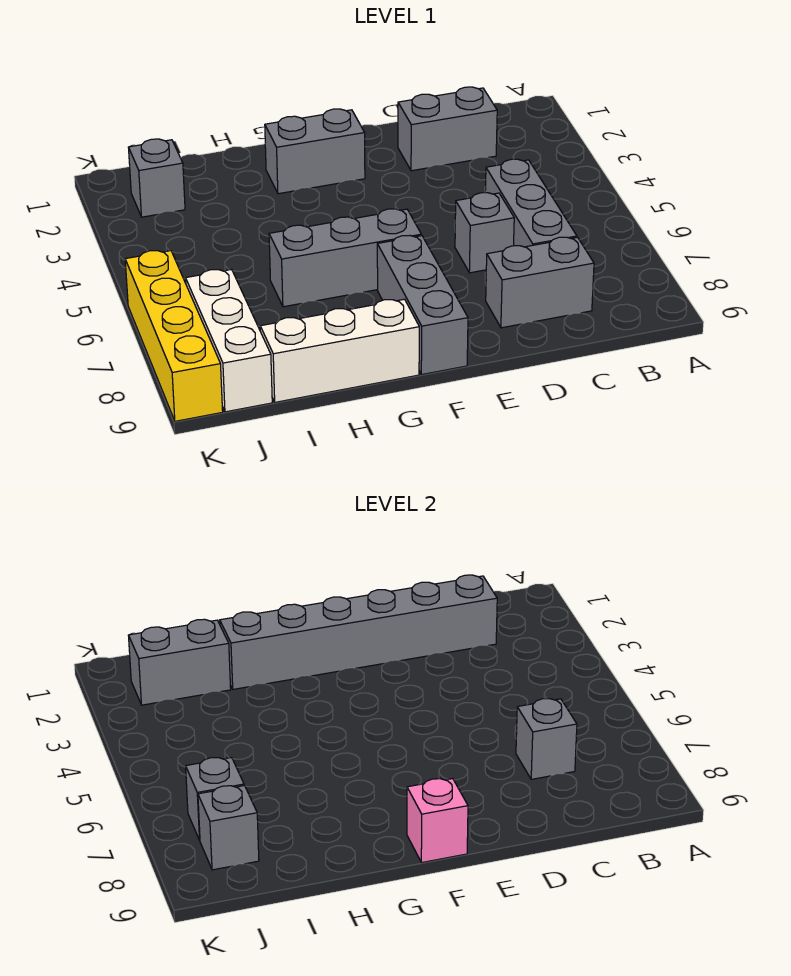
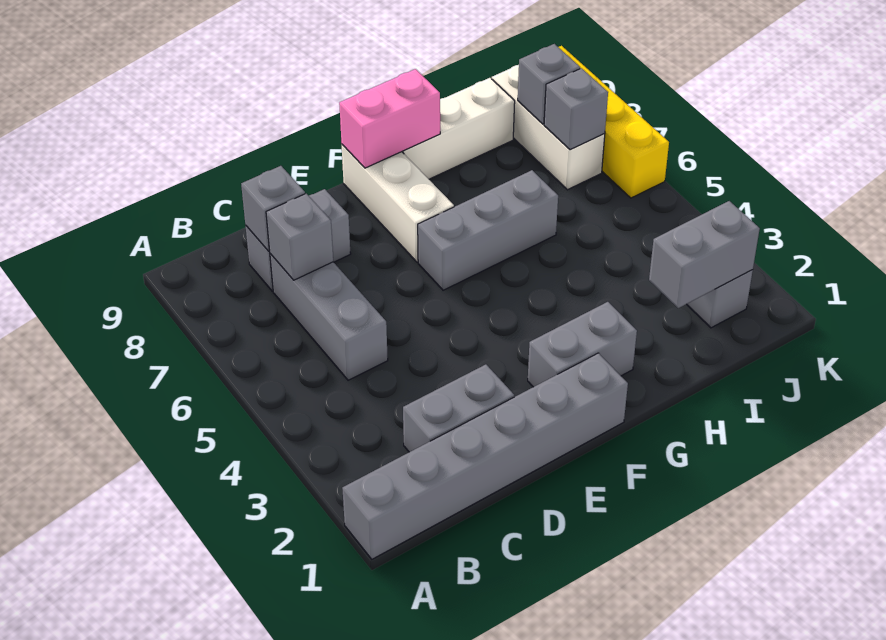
grey brick C2:H2 level 2 -> grey brick A1:F1 level 1
grey brick D6 level 1 -> grey brick C8 level 2
grey brick F7:F9 level 1 -> white brick F7:F9 level 1
pink brick F9 level 2 -> pink brick F9:G9 level 2

